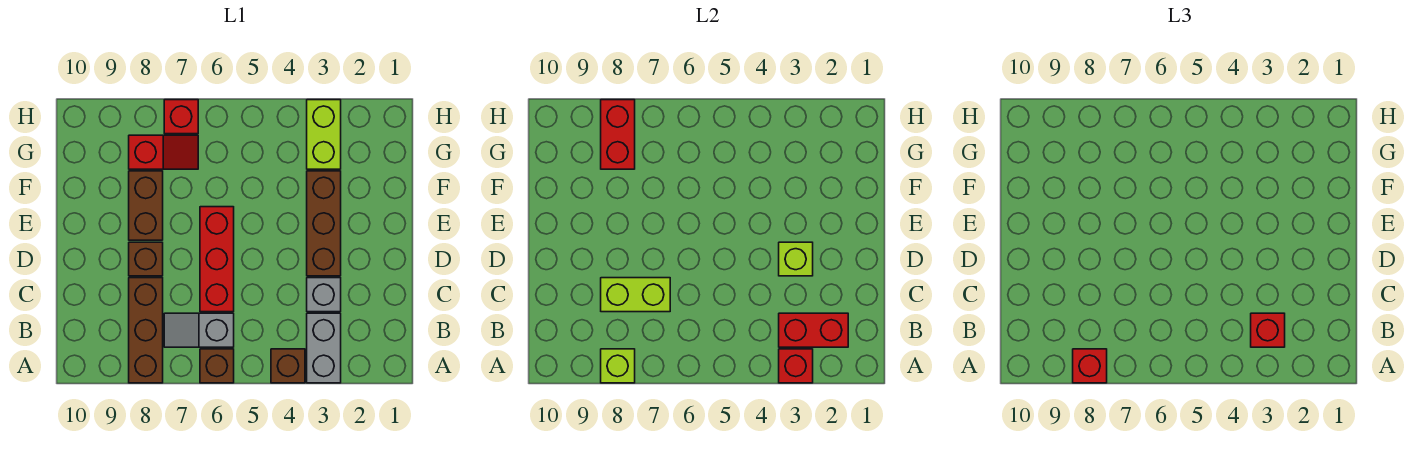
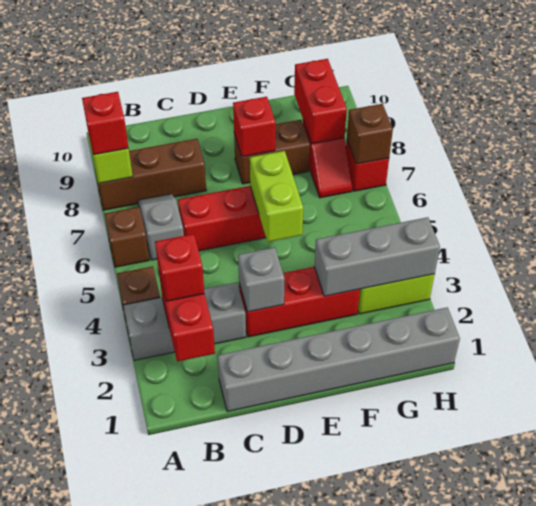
red brick A3 level 2 -> red brick E8 level 2
none -> grey brick C1:H1 level 1
lime brick C7:C8 level 2 -> lime brick E5:E6 level 2
brown brick D3:F3 level 1 -> red brick D3:F3 level 1
lime brick D3 level 2 -> grey brick D3 level 2
brown brick D8 level 1 -> brown brick H7 level 2
none -> grey brick F3:H3 level 2
red brick G8:H8 level 2 -> red brick G8:G9 level 2

